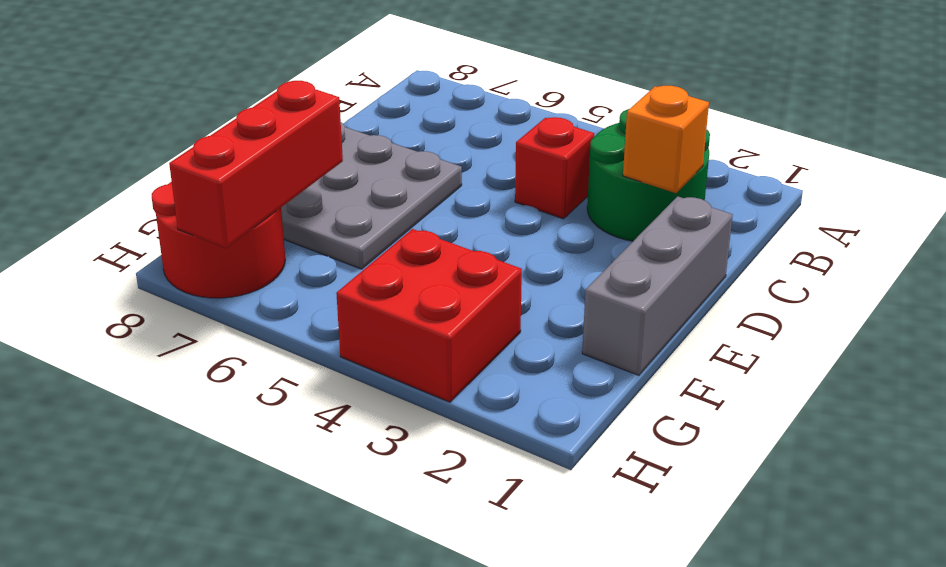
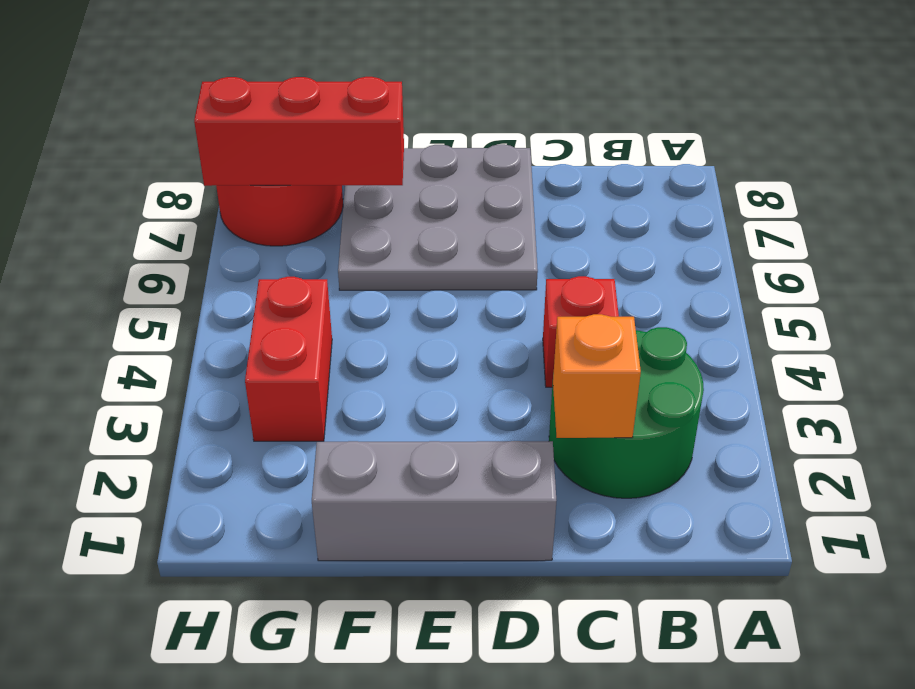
red brick G3:H4 level 1 -> red brick G3:G4 level 1

